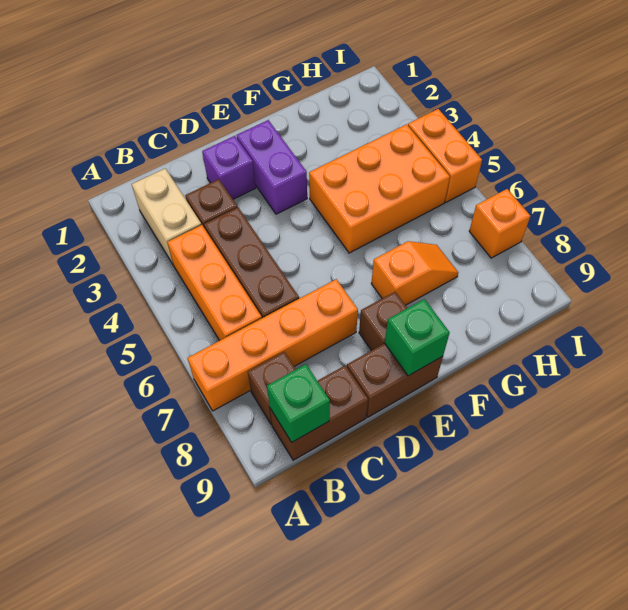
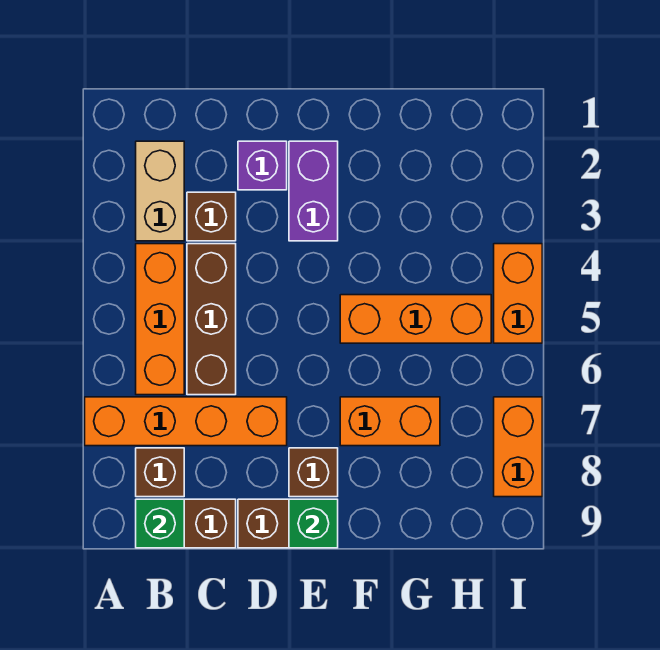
orange brick F4:H5 level 1 -> orange brick F5:H5 level 1
orange slope F7:G7 level 1 top F -> orange brick F7:G7 level 1
orange brick I7 level 1 -> orange brick I7:I8 level 1

